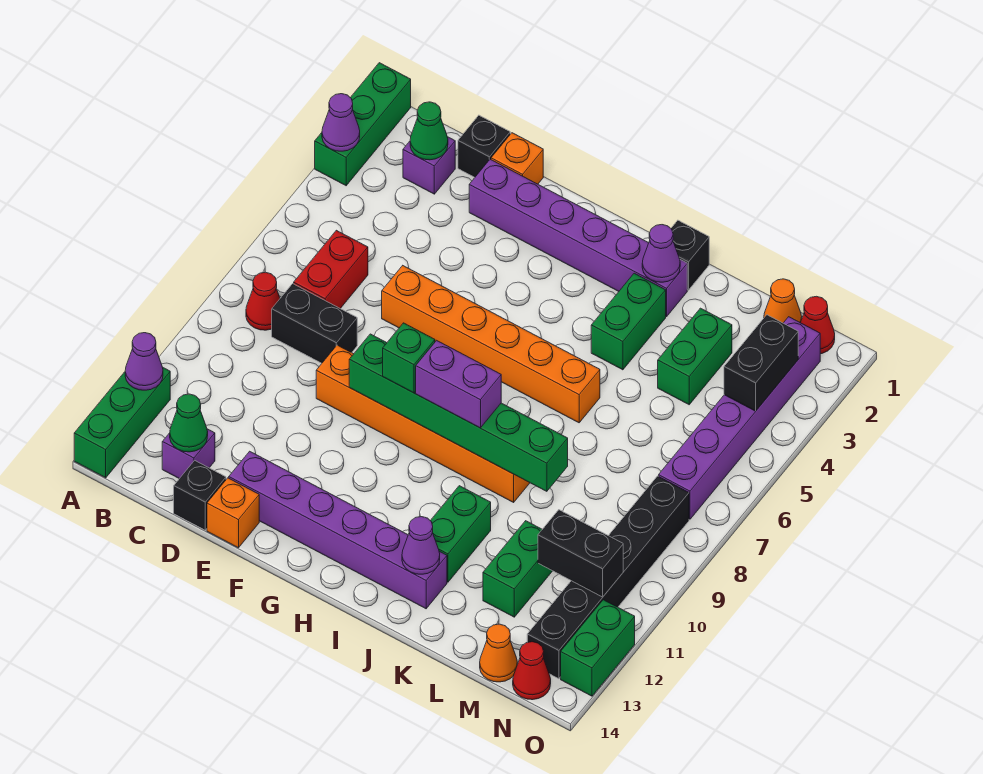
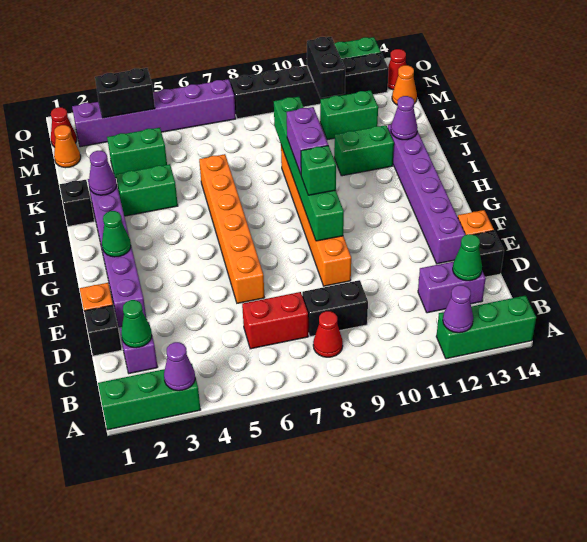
black brick C8:D8 level 1 -> black brick C8:C9 level 1
purple brick C13 level 1 -> purple brick C12:C13 level 1
none -> green cone G2 level 2

